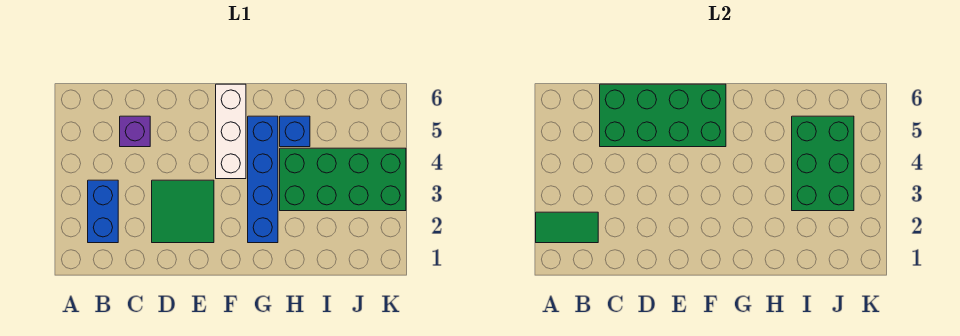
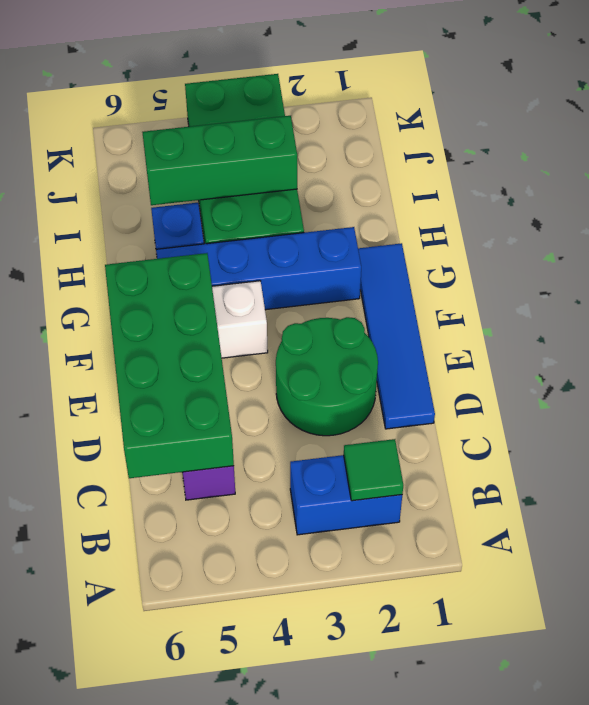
green tile A2:B2 level 2 -> green tile B2 level 2
none -> blue tile D1:G1 level 1
green tile D2:E3 level 1 -> green round brick D2:E3 level 1
green brick I3:J5 level 2 -> green brick I3:I5 level 2

